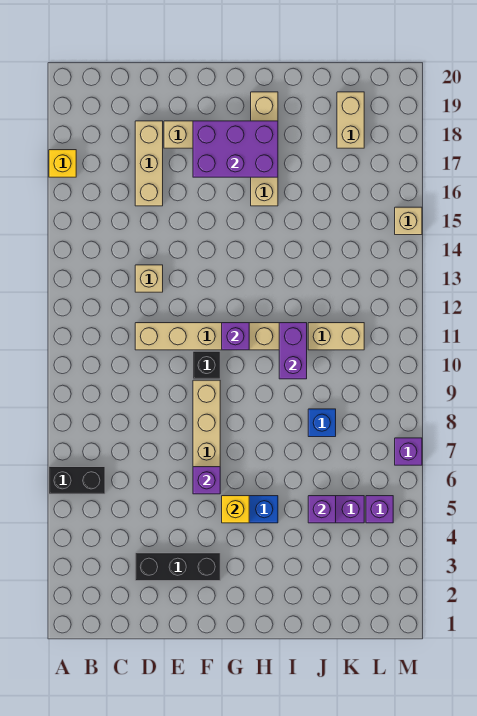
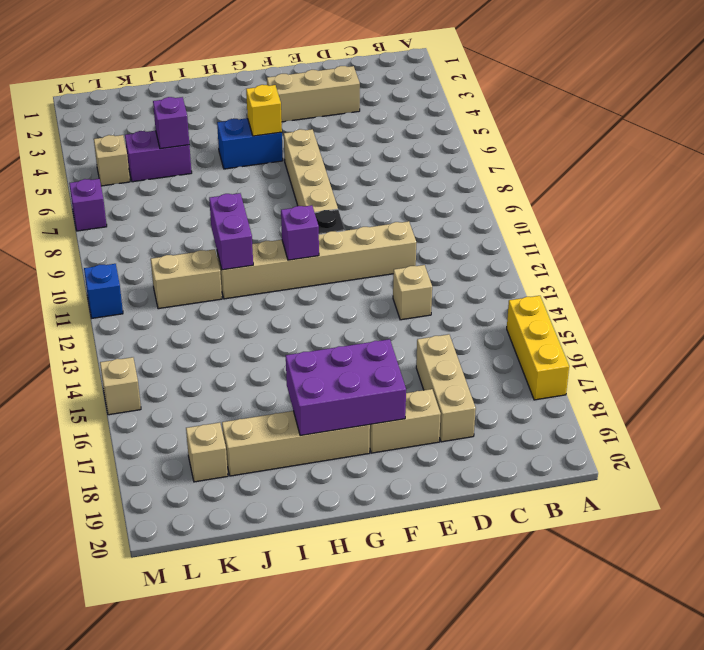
black brick A6:B6 level 1 -> none
yellow brick A17 level 1 -> yellow brick A15:A17 level 1
black brick D3:F3 level 1 -> tan brick D3:F3 level 1
purple brick F6 level 2 -> none
tan brick H16:H19 level 1 -> tan brick G18:J18 level 1
blue brick J8 level 1 -> blue brick M11 level 1
tan brick K18:K19 level 1 -> tan brick K18 level 1
purple brick L5 level 1 -> tan brick L5 level 1

